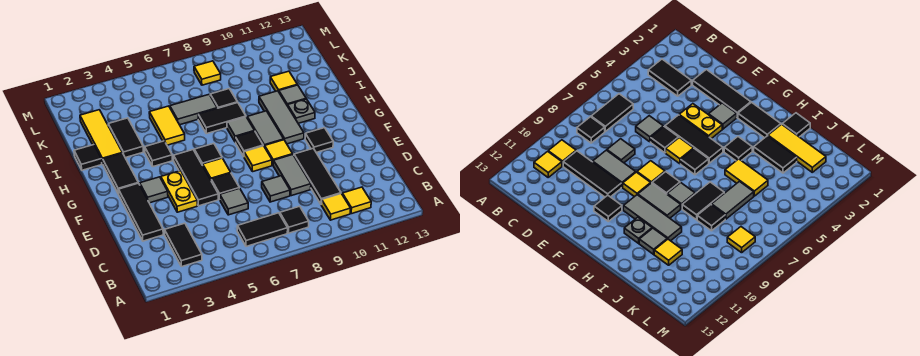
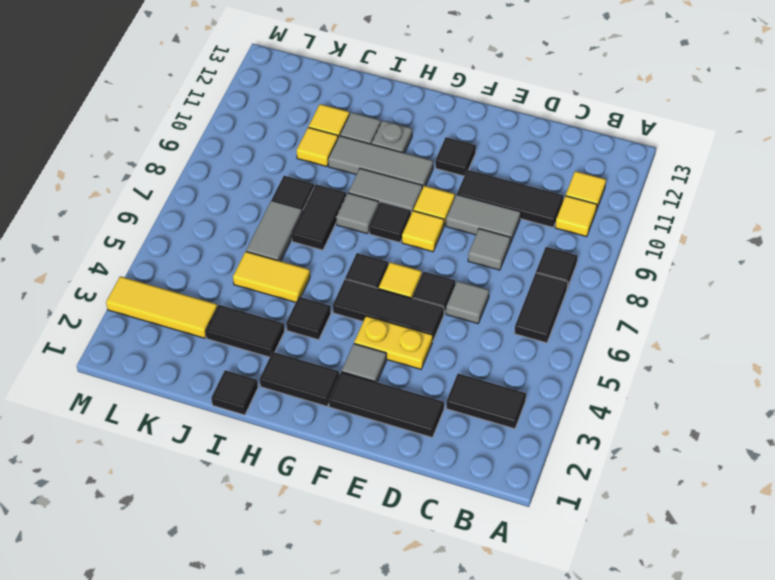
yellow tile I2:K2 level 1 -> yellow tile K3:M3 level 1
yellow tile L8 level 1 -> yellow tile J10 level 1

